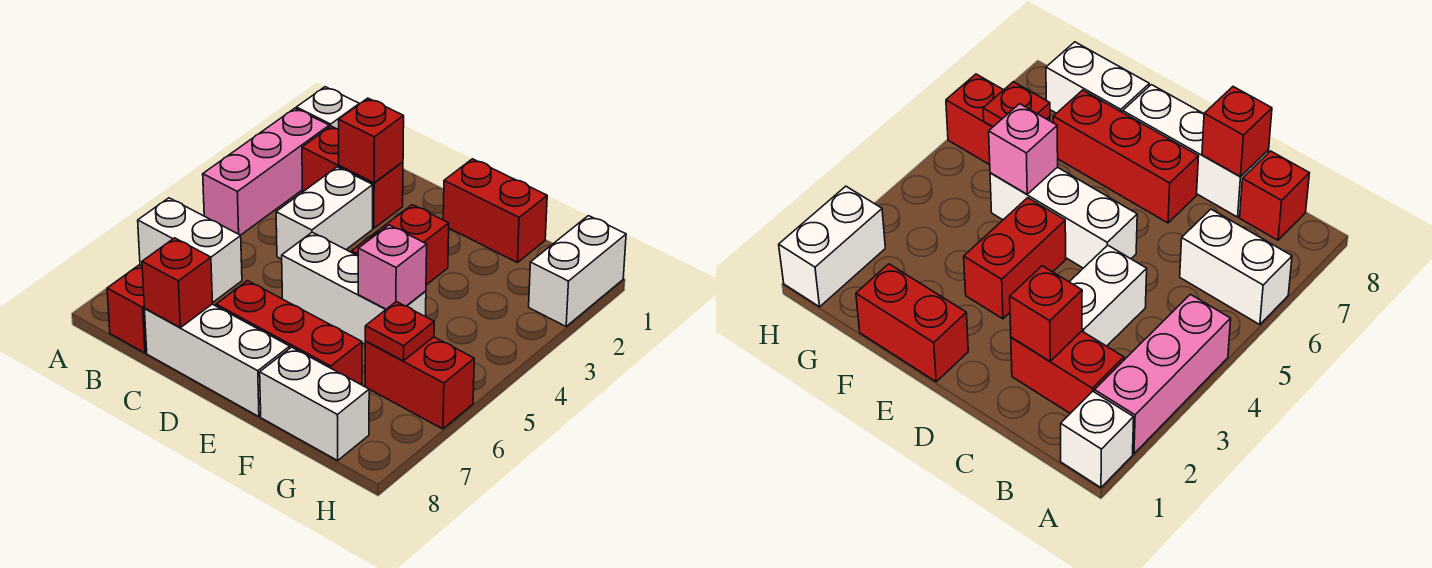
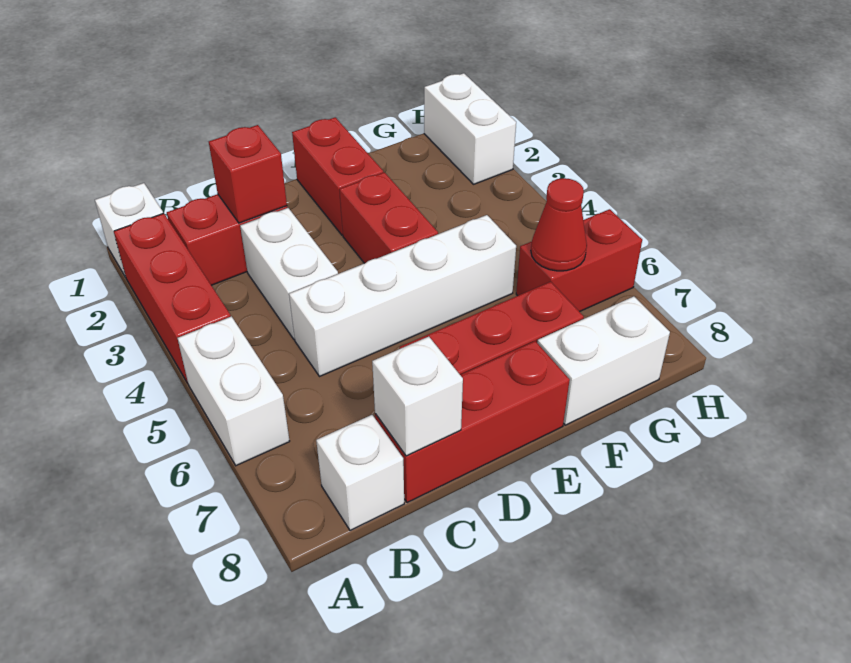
pink brick A2:A4 level 1 -> red brick A2:A4 level 1
white brick A6:B6 level 1 -> white brick A5:A6 level 1
red brick B8 level 1 -> white brick B8 level 1
white brick C8:E8 level 1 -> red brick C8:E8 level 1
red brick C8 level 2 -> white brick C8 level 2
white brick D5:F5 level 1 -> white brick C5:F5 level 1
red brick E1:F1 level 1 -> red brick E1:E2 level 1
pink brick F5 level 2 -> none
red plate G6 level 2 -> red cone G6 level 2

